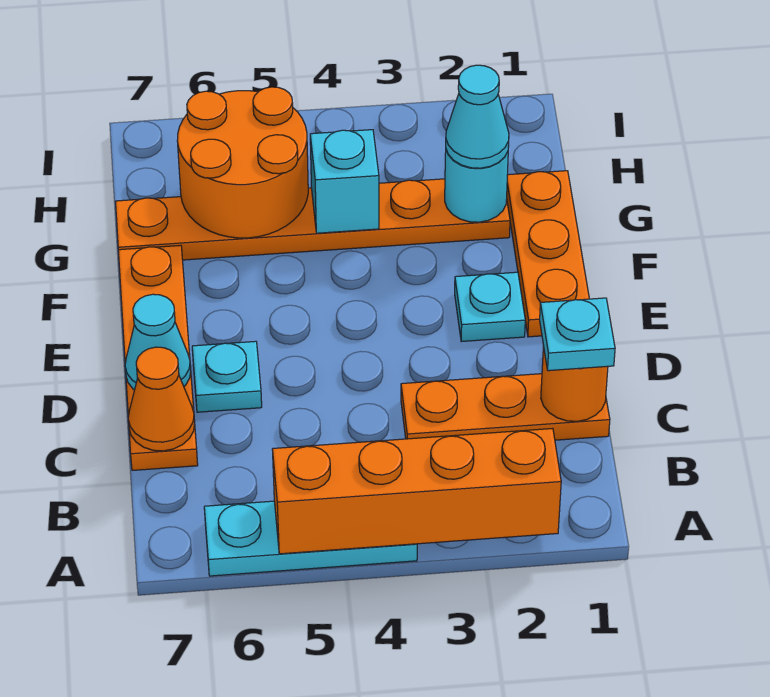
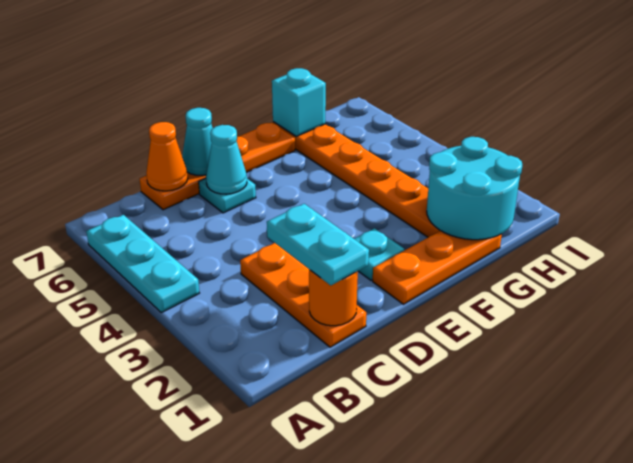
orange brick A2:A5 level 2 -> none
cyan plate C1 level 3 -> cyan plate C1:C2 level 3
cyan round brick G2 level 2 -> cyan round brick G1:H2 level 2
cyan cone G2 level 3 -> cyan cone D6 level 2
cyan brick G4 level 2 -> cyan brick G7 level 2
orange round brick G5:H6 level 2 -> none

